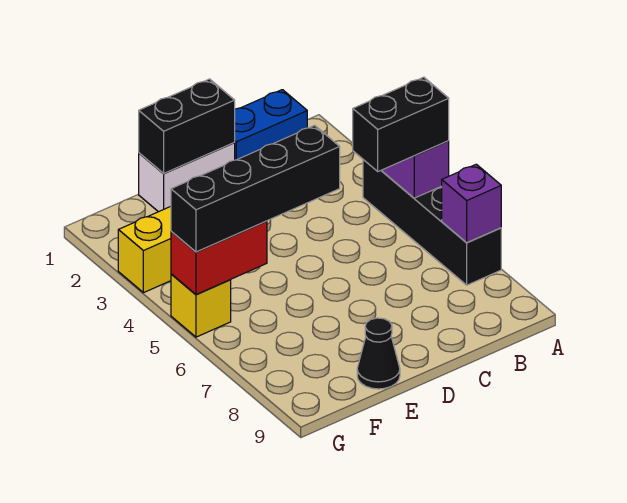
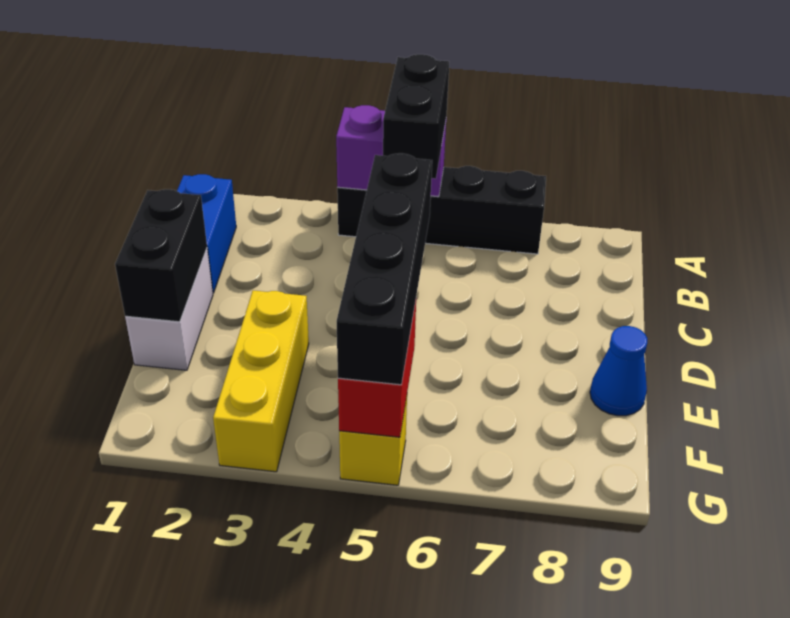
purple brick A7 level 2 -> none
black cone E9 level 1 -> blue cone E9 level 1

